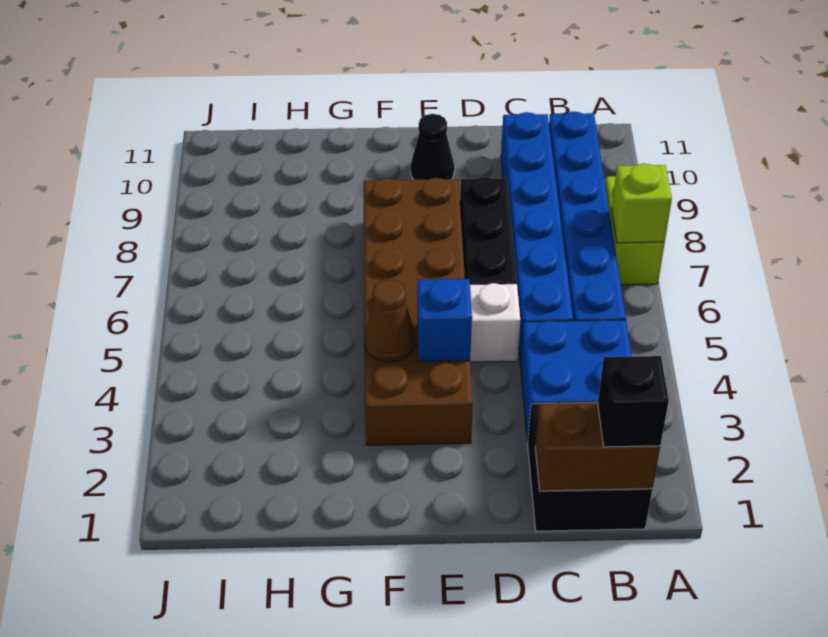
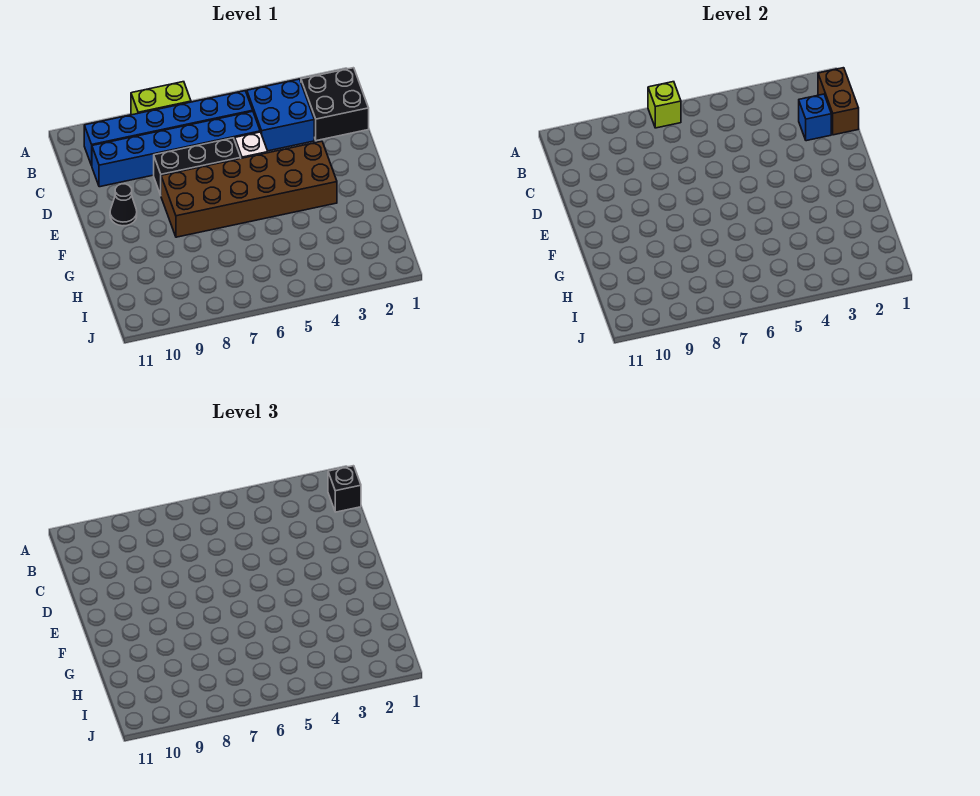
blue brick E4 level 2 -> blue brick C2 level 2
brown cone F4 level 2 -> none

